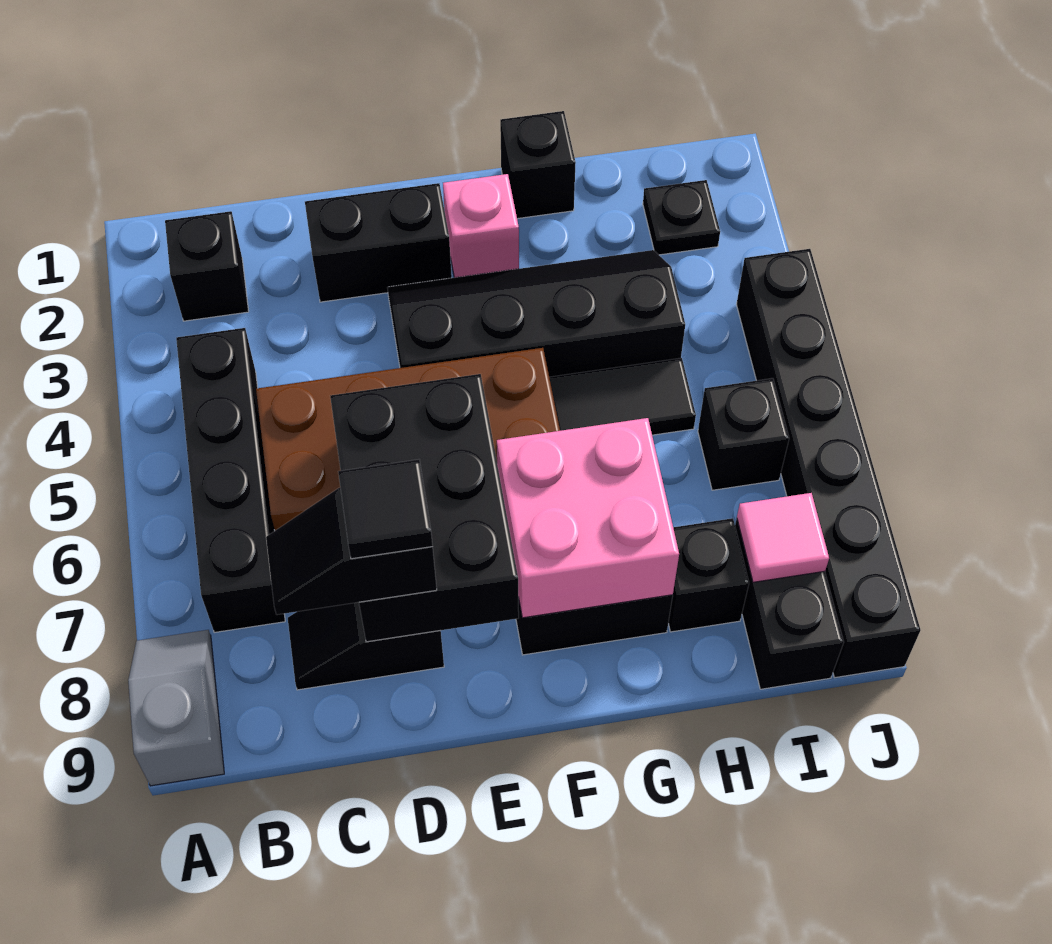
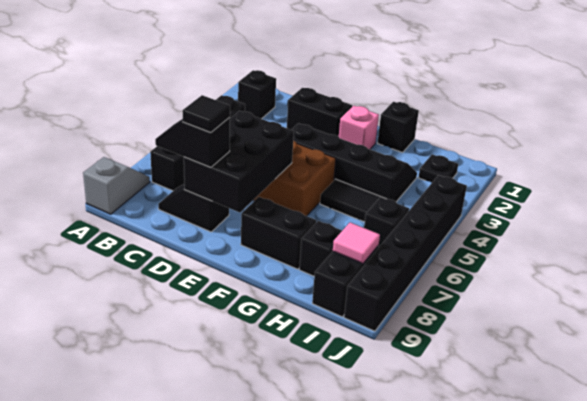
pink brick F7:G8 level 2 -> none

